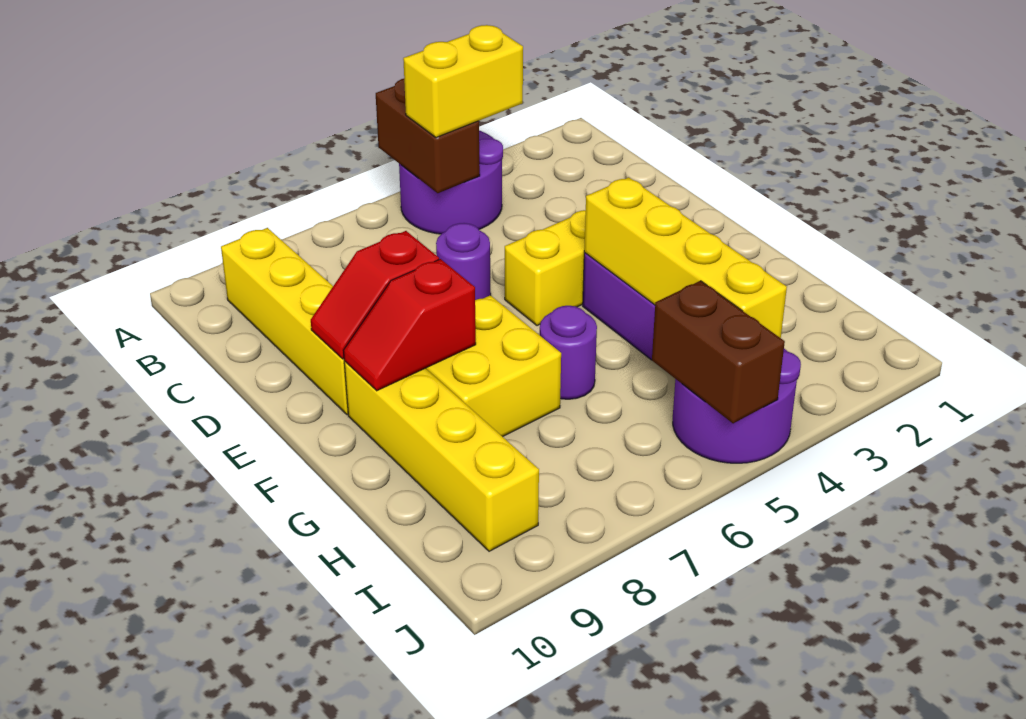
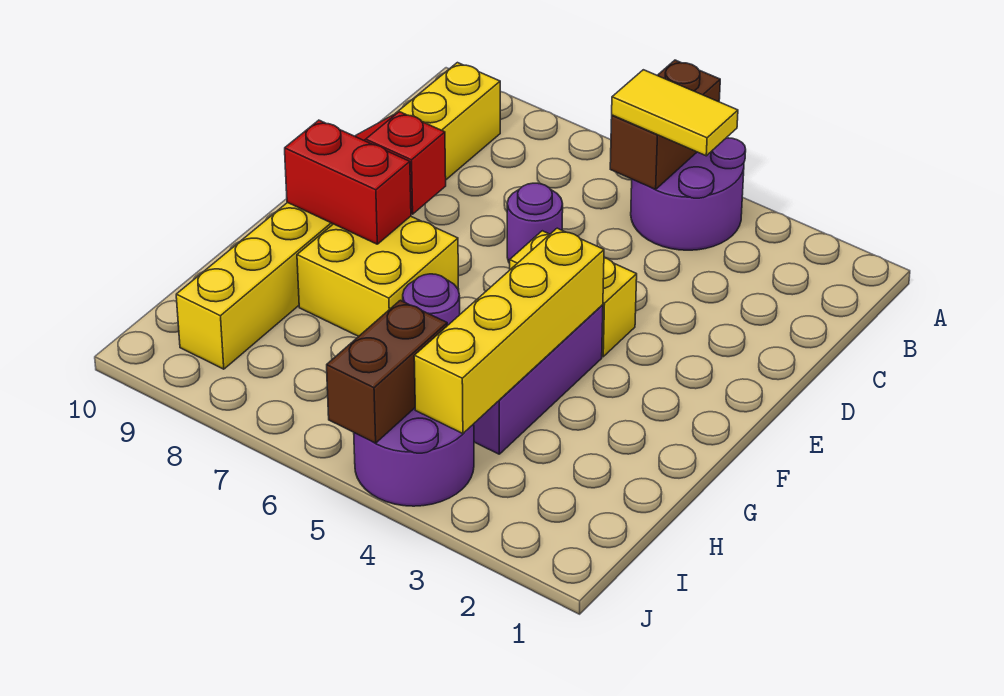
yellow brick B4:B5 level 3 -> yellow tile B4:B5 level 3
red slope F8:F9 level 2 top 8 -> red brick F8:F9 level 2

